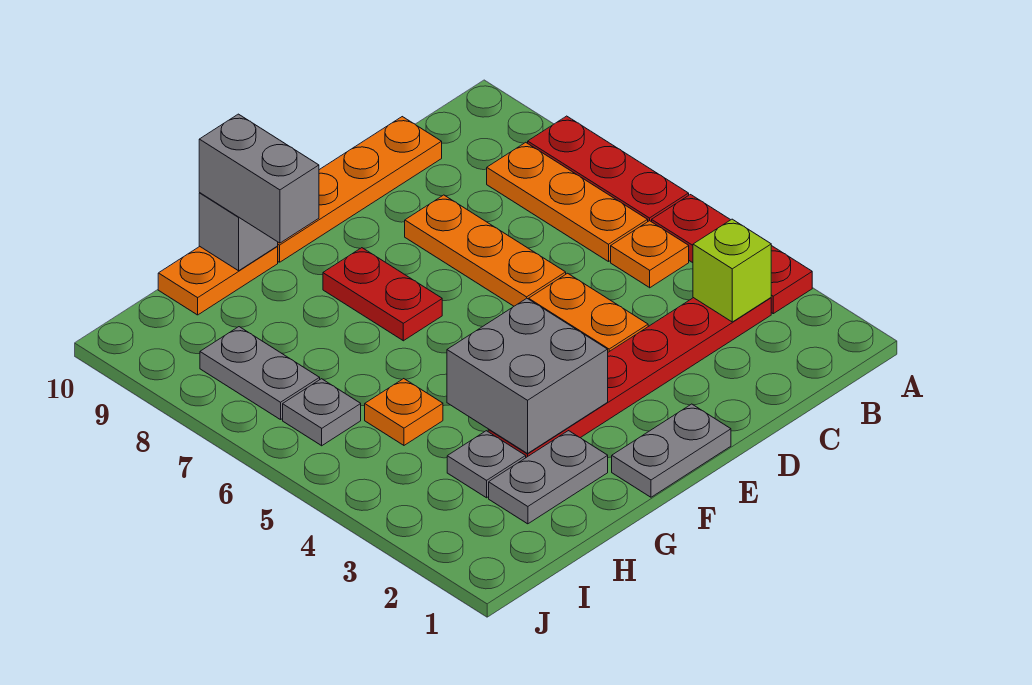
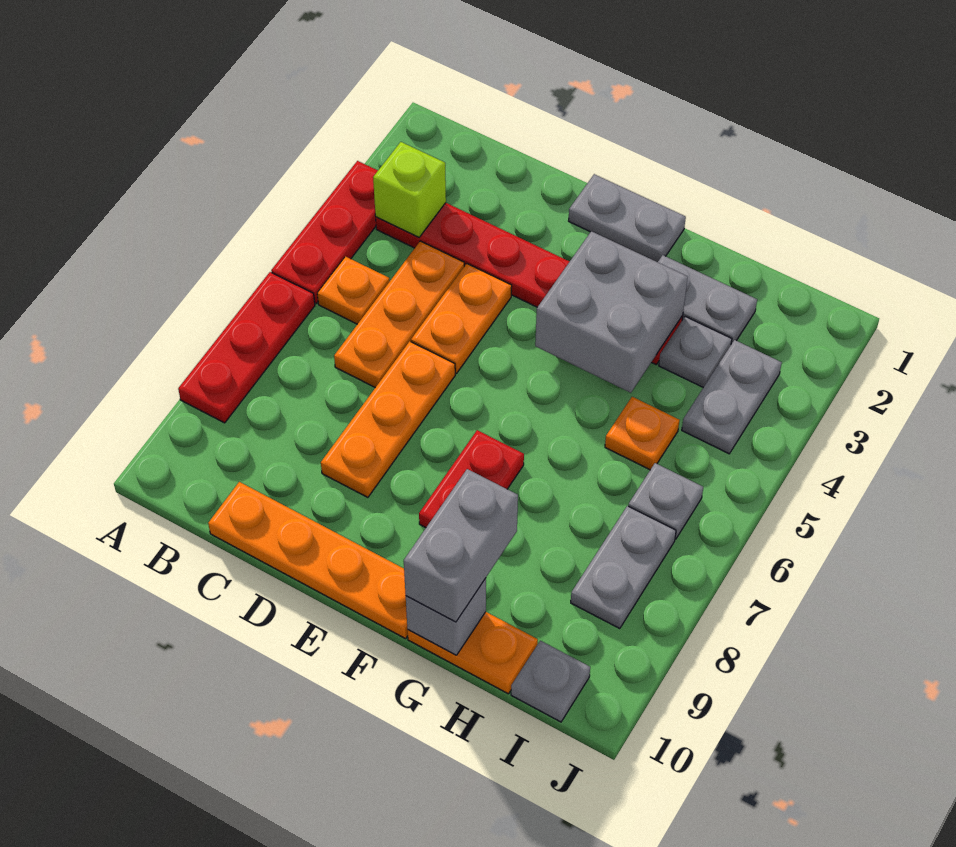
orange plate B6:B8 level 1 -> orange plate C4:C6 level 1
none -> grey plate I3:I4 level 1
none -> grey plate I10 level 1

